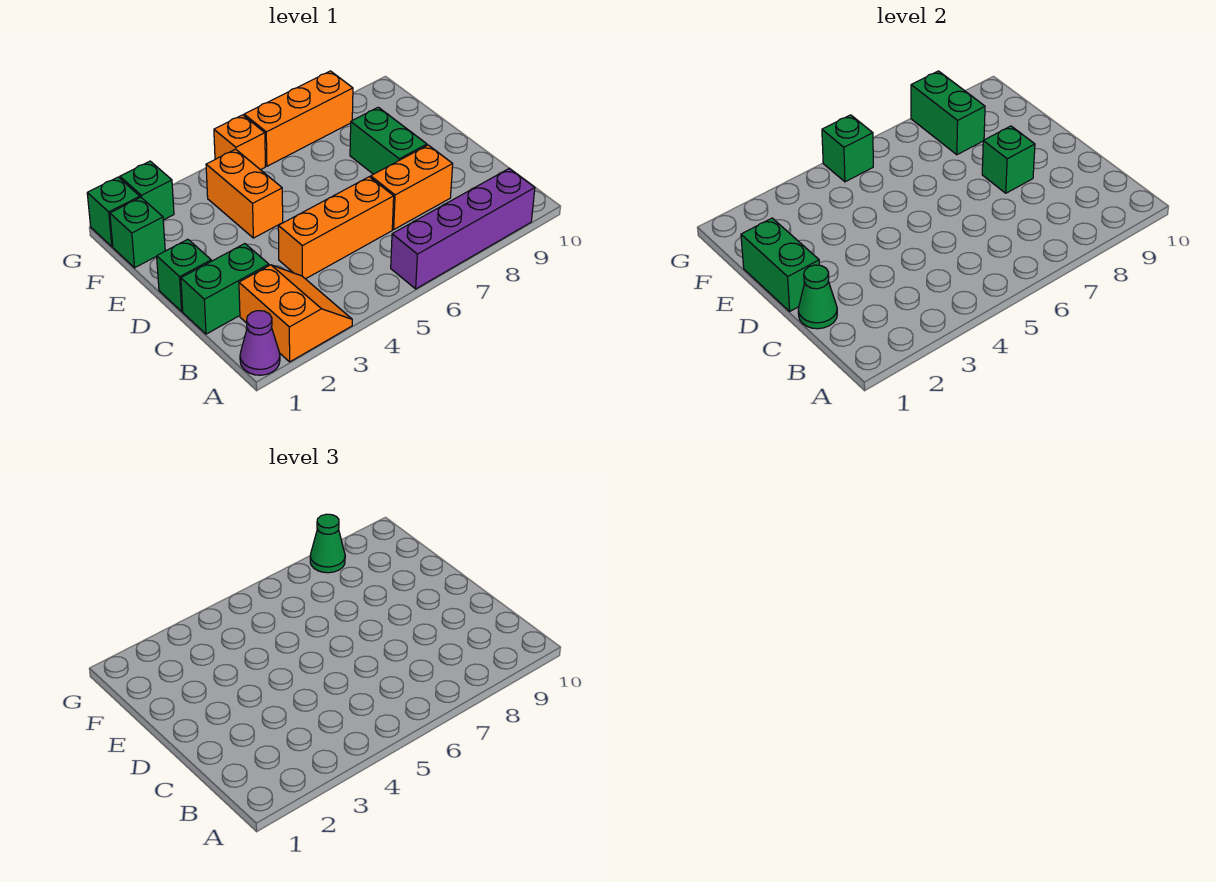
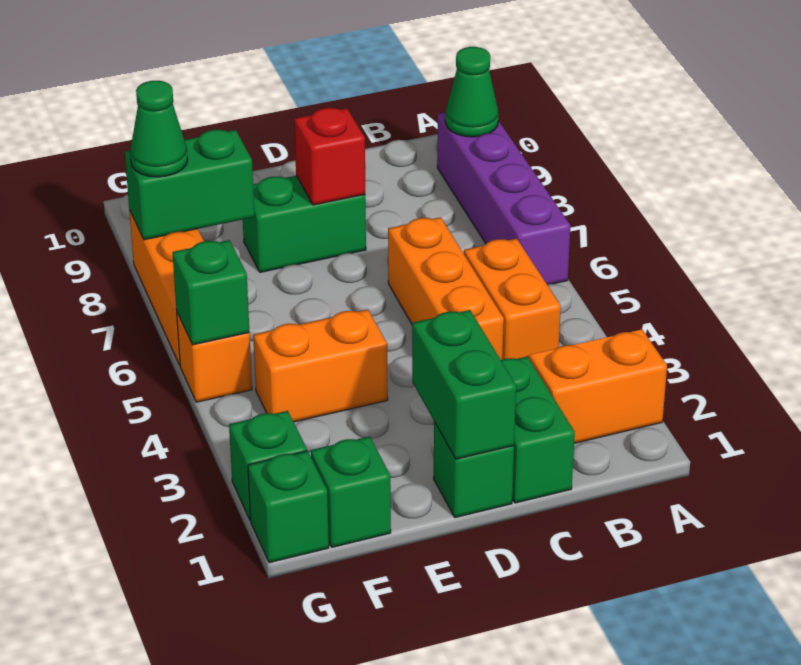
purple cone A1 level 1 -> none
green cone C1 level 2 -> green cone A9 level 2
orange brick C7:C8 level 1 -> orange brick B4:B5 level 1
green brick D1:E1 level 2 -> green brick D1:D2 level 2
green brick D8 level 2 -> red brick D8 level 2

